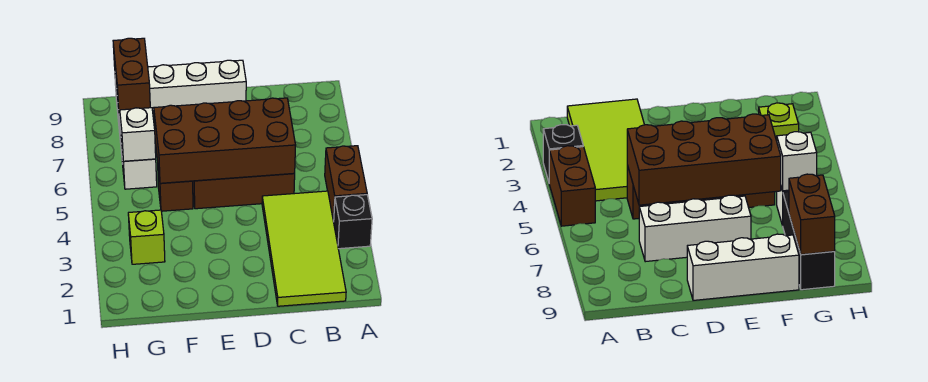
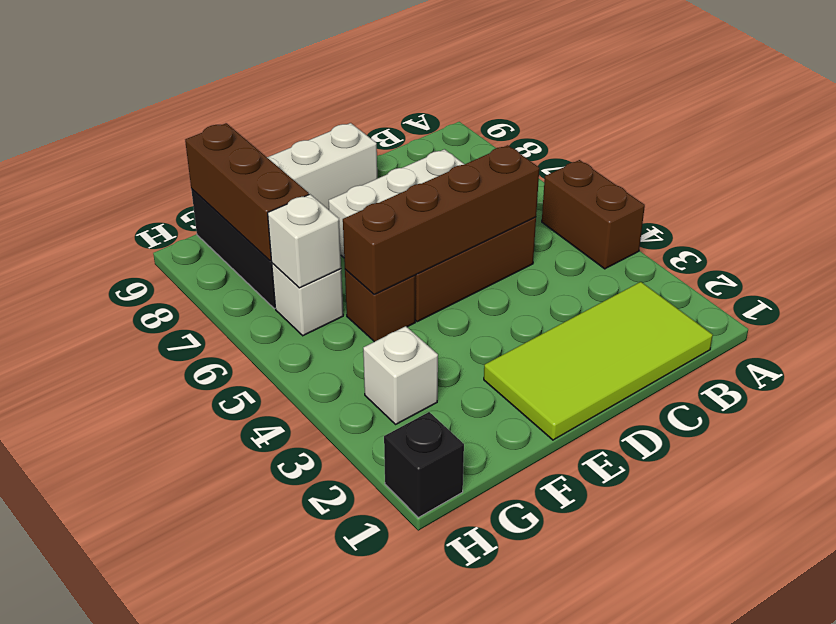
black brick A3 level 1 -> black brick H1 level 1
lime tile B1:C4 level 1 -> lime tile B1:E2 level 1
brown brick C5:F6 level 2 -> brown brick C5:F5 level 2
lime brick G3 level 1 -> white brick G3 level 1
brown brick G8:G9 level 2 -> brown brick G7:G9 level 2

